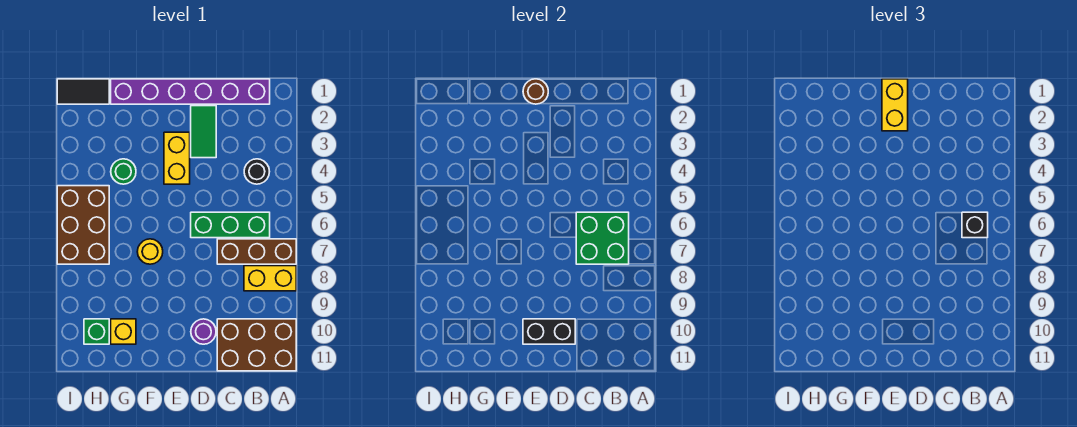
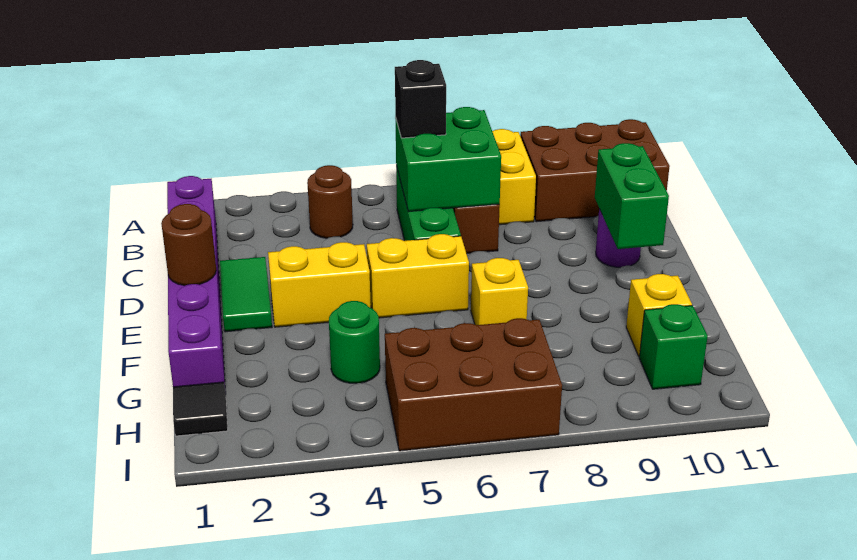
brown brick A10:C11 level 1 -> brown brick A9:B11 level 1
black round brick B4 level 1 -> brown round brick B4 level 1
green tile D2:D3 level 1 -> green tile D2:E2 level 1
black brick D10:E10 level 2 -> green brick D10:E10 level 2
yellow brick E1:E2 level 3 -> yellow brick E5:E6 level 1
yellow round brick F7 level 1 -> yellow brick F7 level 1
black tile H1:I1 level 1 -> black tile H1 level 1

